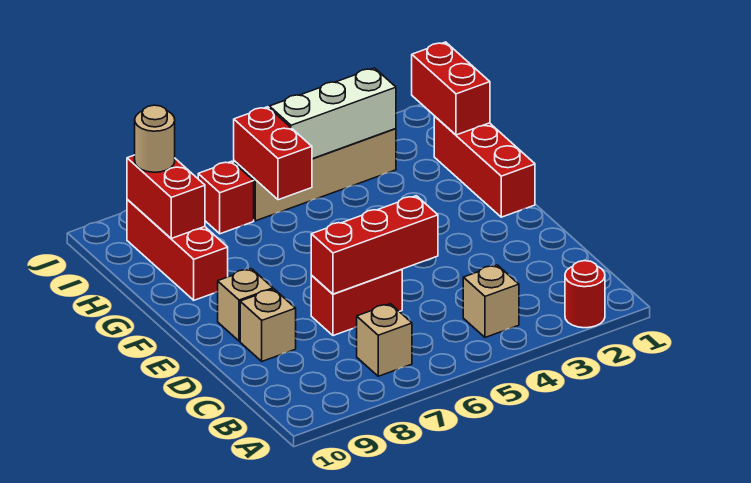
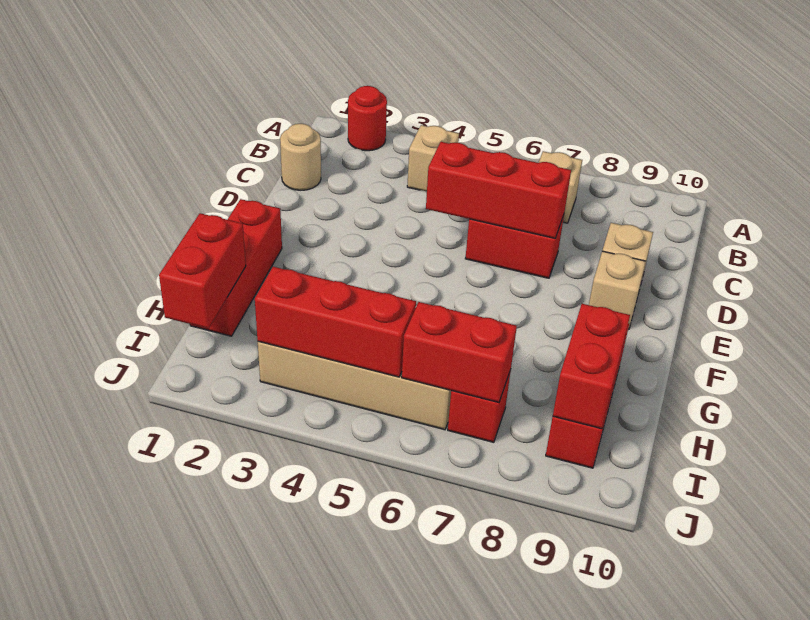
red brick H6:I6 level 2 -> red brick I6:I7 level 2
white brick I3:I5 level 2 -> red brick I3:I5 level 2
tan round brick I9 level 3 -> tan round brick C1 level 1

